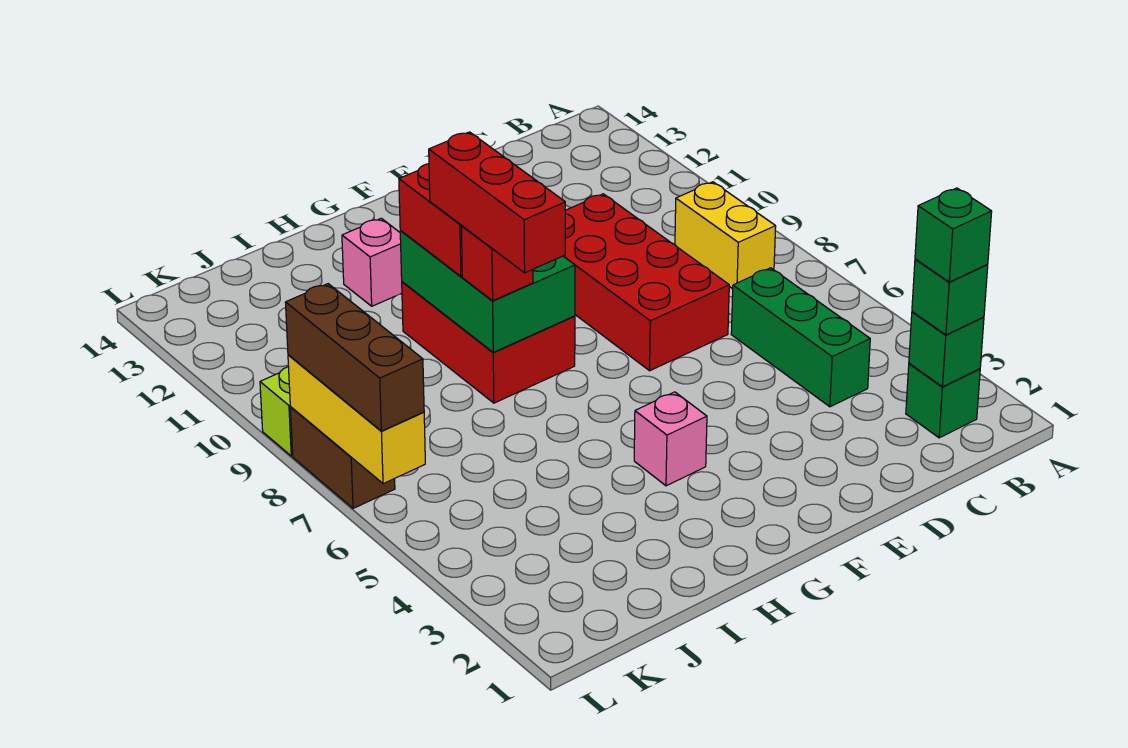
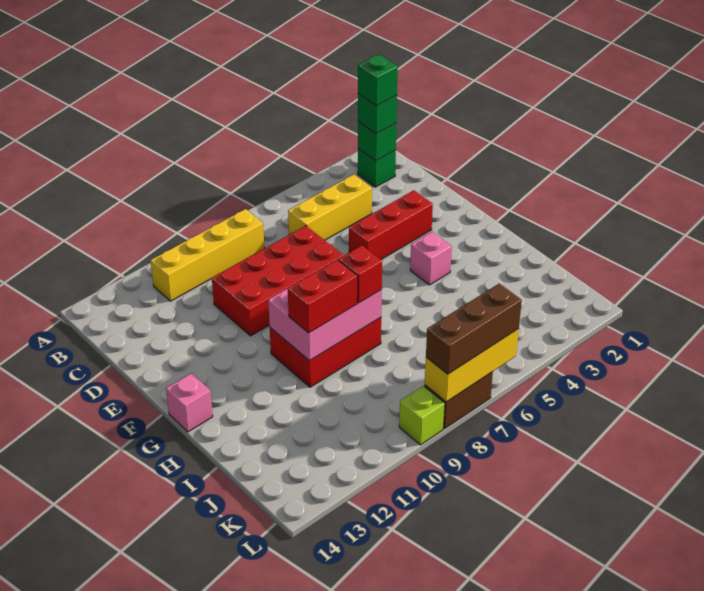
yellow brick B8:B9 level 1 -> yellow brick B8:B11 level 1
green brick C4:C6 level 1 -> yellow brick C4:C6 level 1
green brick G8:H10 level 2 -> pink brick G8:H10 level 2
red brick H7:H9 level 4 -> red brick E3:E5 level 1
pink brick H12 level 1 -> pink brick G14 level 1

